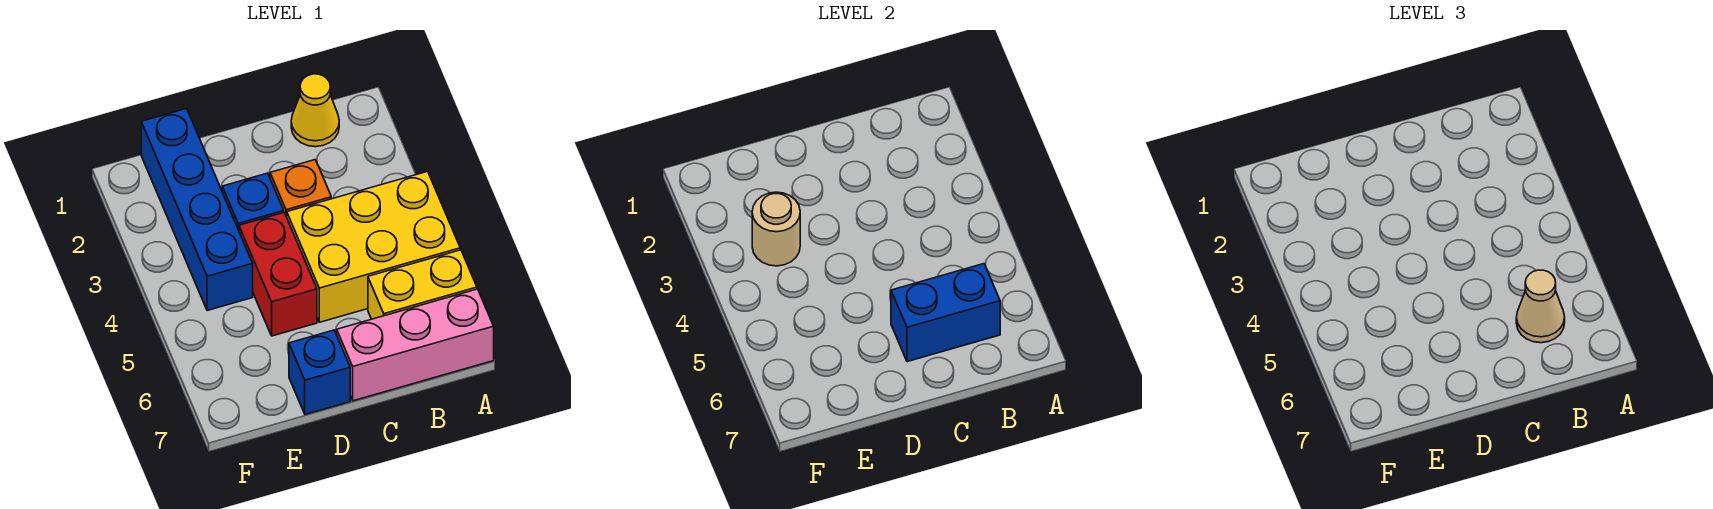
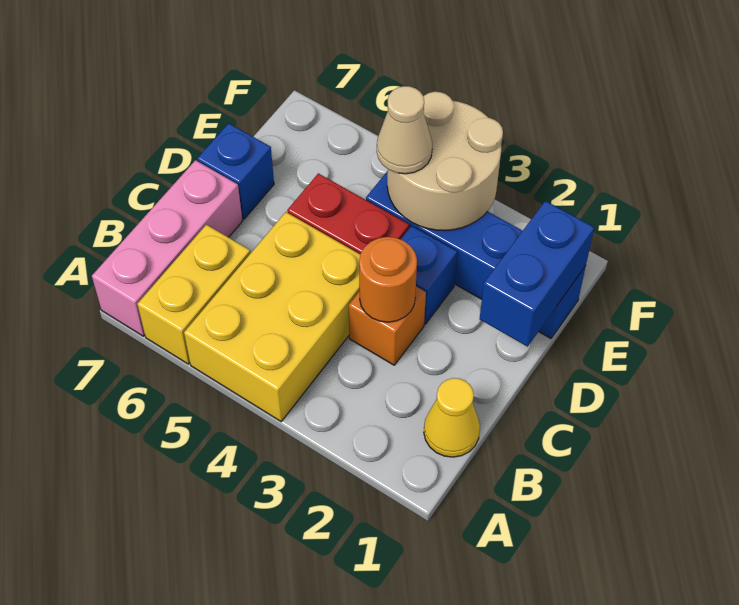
blue brick B6:C6 level 2 -> blue brick D1:E1 level 2
tan cone B6 level 3 -> tan cone E4 level 3
none -> orange round brick C3 level 2
tan round brick E3 level 2 -> tan round brick E3:F4 level 2

